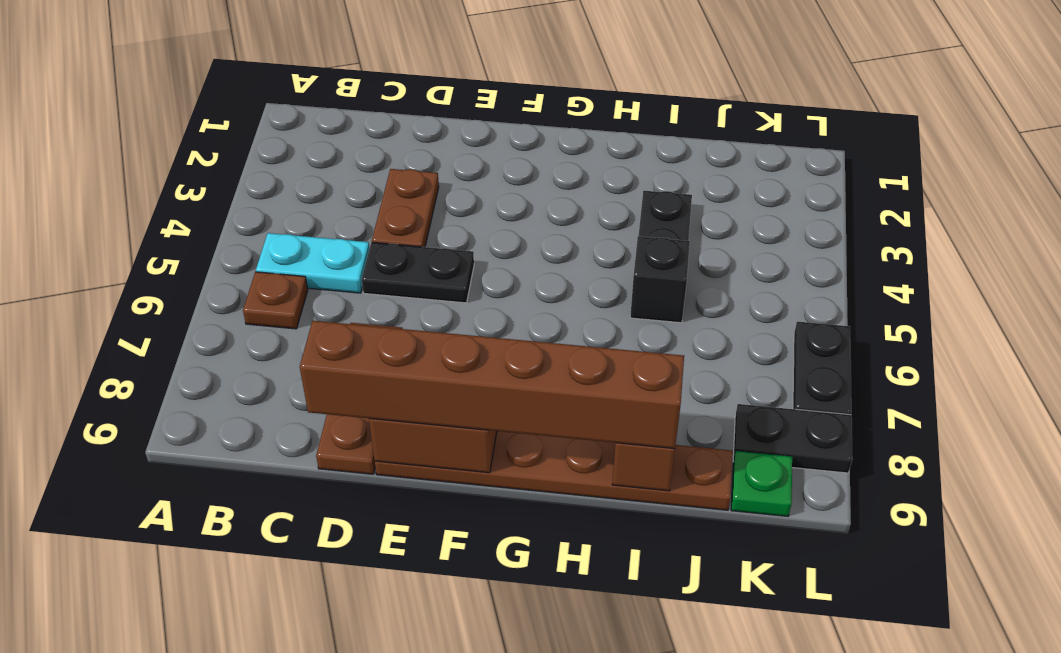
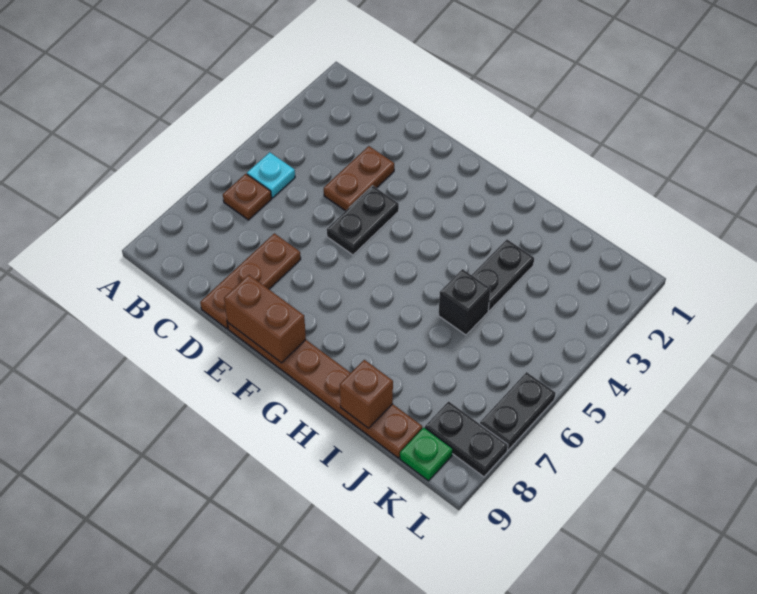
cyan plate B5:C5 level 1 -> cyan plate B5 level 1
black plate D5:E5 level 1 -> black plate E4:E5 level 1
brown brick D9:I9 level 3 -> none

